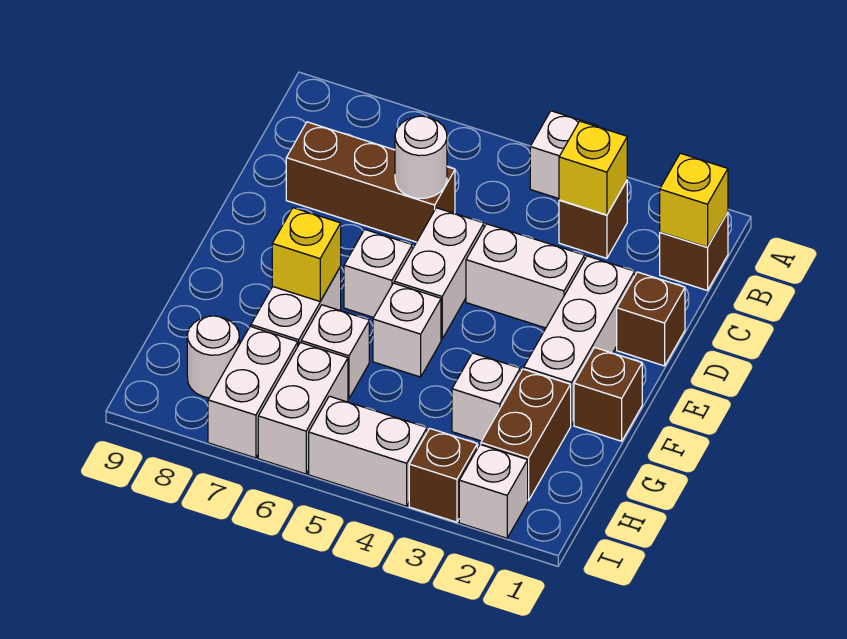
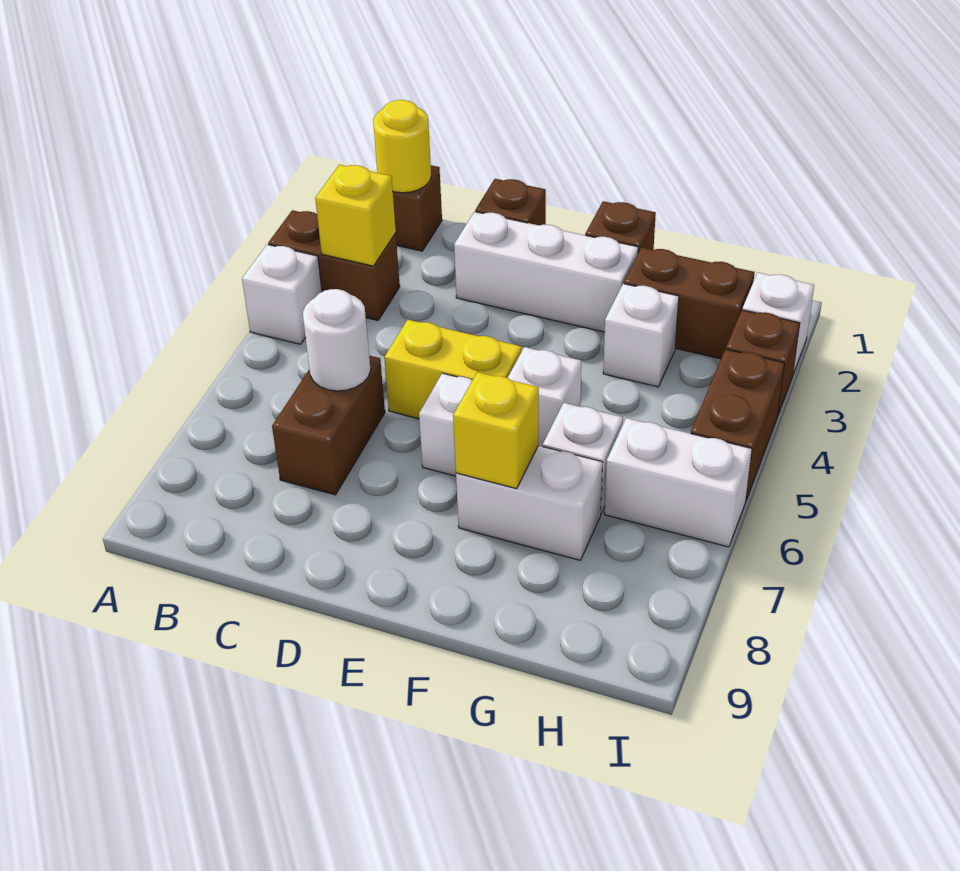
yellow brick B1 level 2 -> yellow round brick B1 level 2
brown brick B3 level 1 -> brown brick A3:B3 level 1
brown brick C6:C8 level 1 -> brown brick C6:C7 level 1
white brick D3:D4 level 1 -> none
white brick D5:E5 level 1 -> yellow brick D5:E5 level 1
white brick H7:I7 level 1 -> none
white round brick H8 level 1 -> none
white brick I4:I5 level 1 -> brown brick I4:I5 level 1

